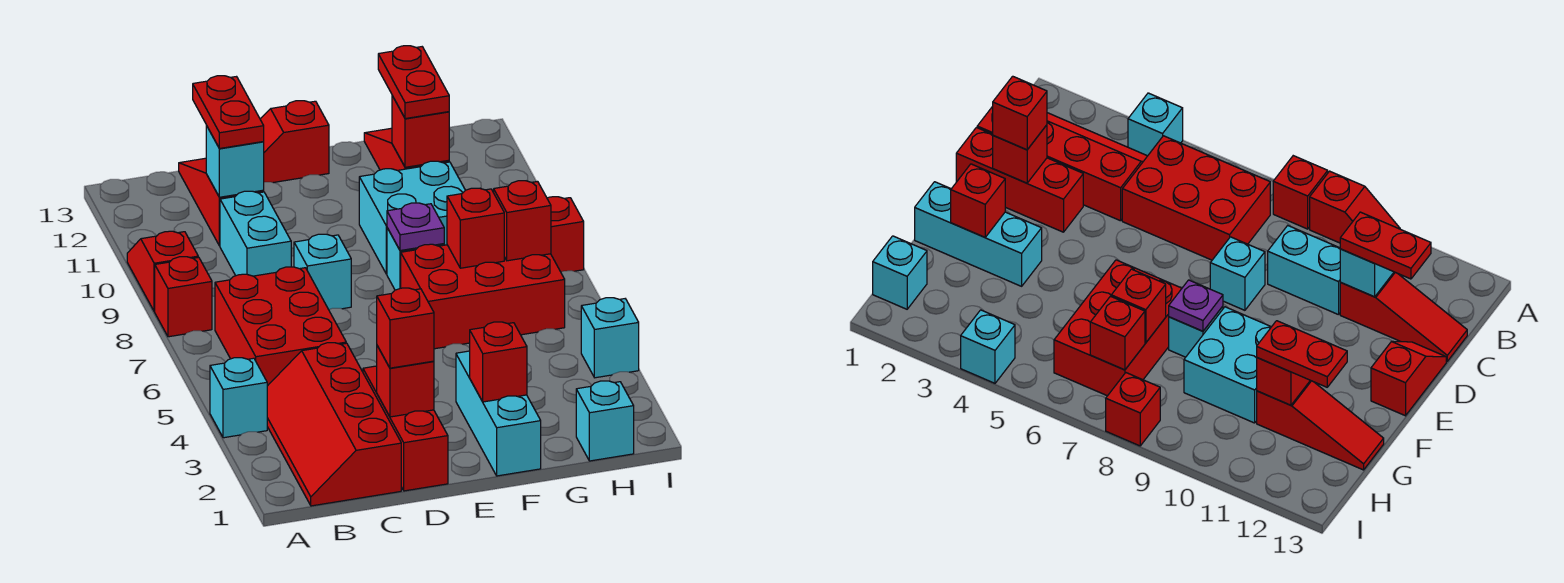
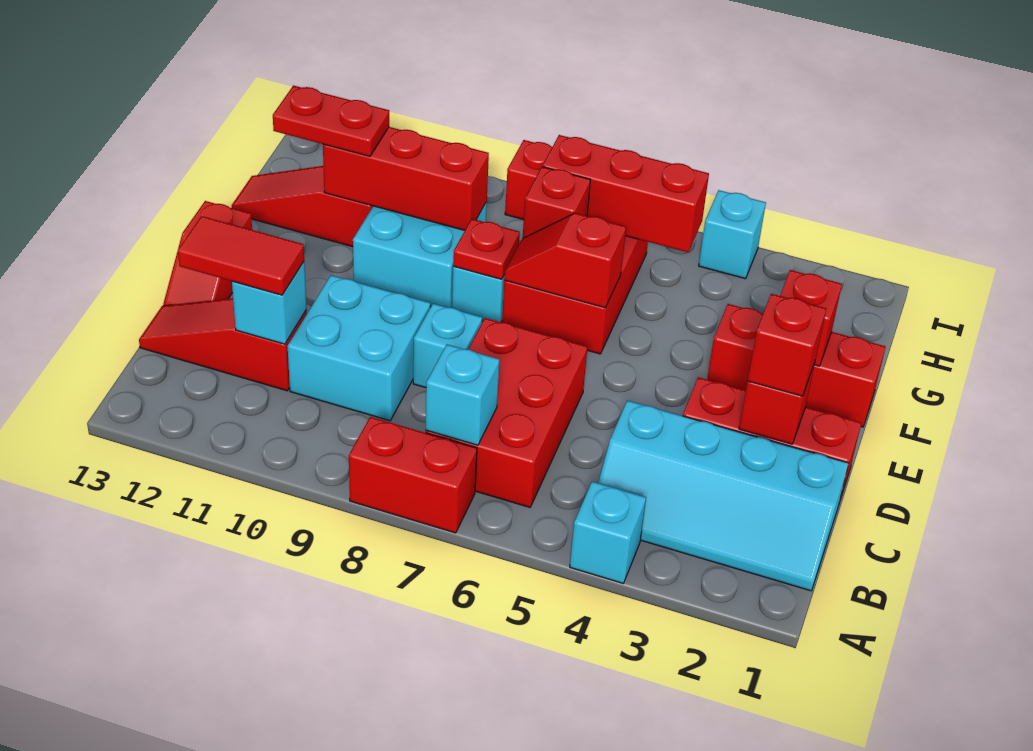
red brick A8 level 1 -> red brick A7:A8 level 1
red slope A9:A10 level 1 top 9 -> red slope F6:F7 level 2 top 6
red slope B1:C4 level 1 top C -> cyan slope B1:C4 level 1 top C
red brick B5:C7 level 1 -> red brick B6:D7 level 1
cyan brick C9:C10 level 1 -> cyan brick C9:D10 level 1
red plate C11:C12 level 3 -> red tile C11:C12 level 3
cyan brick F1:F3 level 1 -> red brick F1:F3 level 1
purple plate F8 level 2 -> red plate F8 level 2
red brick G11 level 2 -> red brick G9:G11 level 2
cyan brick H1 level 1 -> cyan brick B7 level 2
red brick H7 level 2 -> red brick H5:H7 level 2

